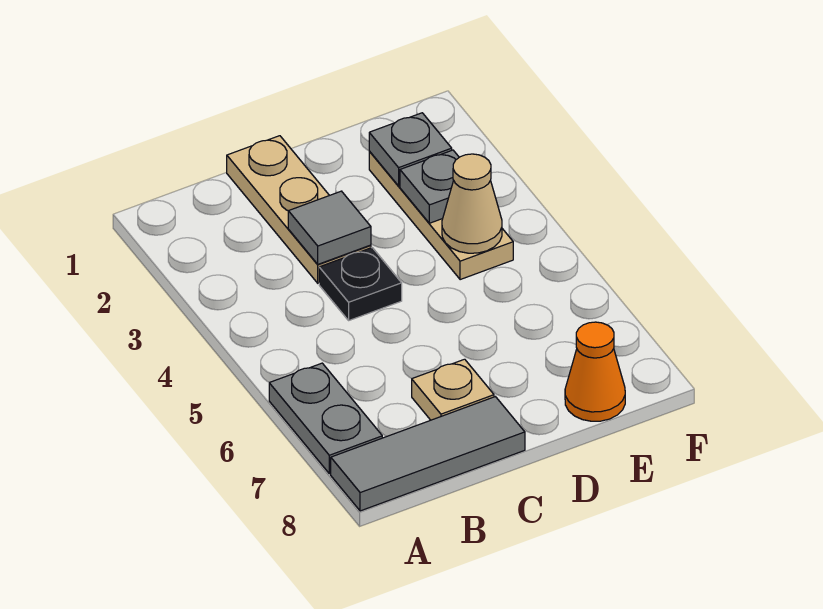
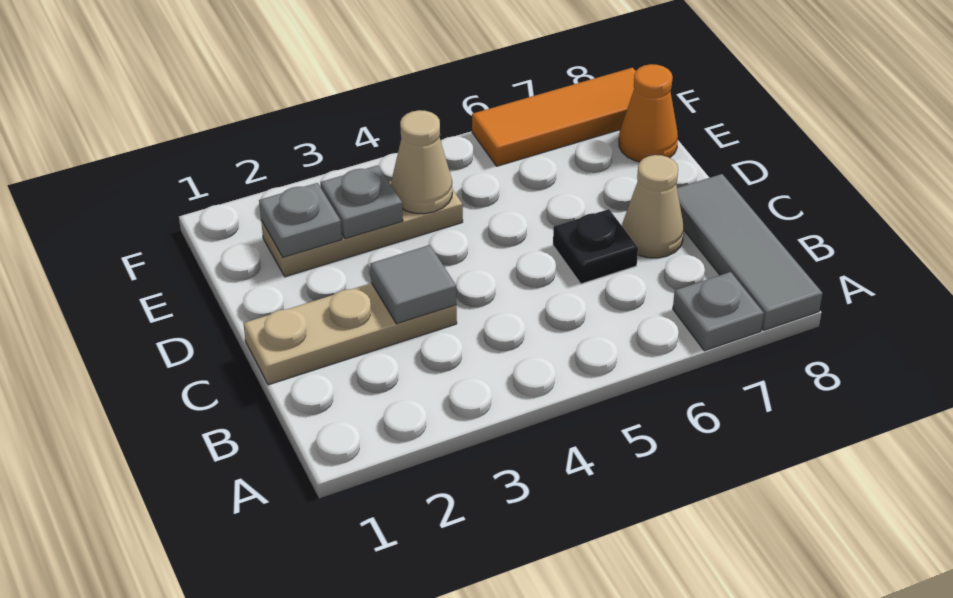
grey plate A6:A7 level 1 -> grey plate A7 level 1
black plate C4 level 1 -> black plate C6 level 1
tan plate C7 level 1 -> tan cone C7 level 1
none -> orange tile F6:F8 level 1

